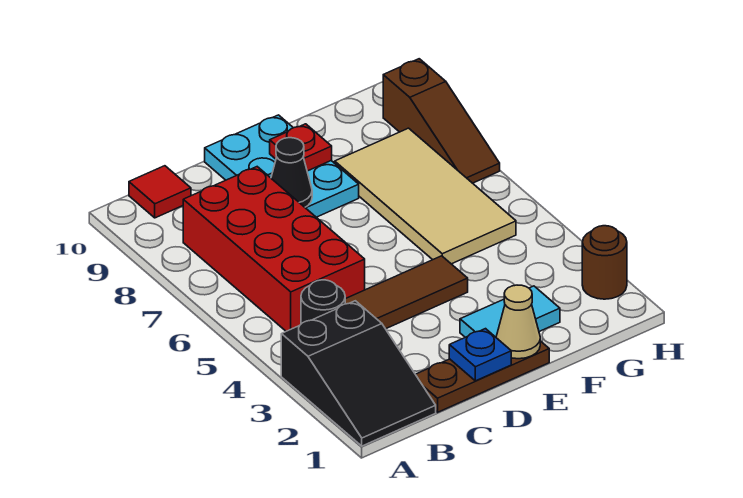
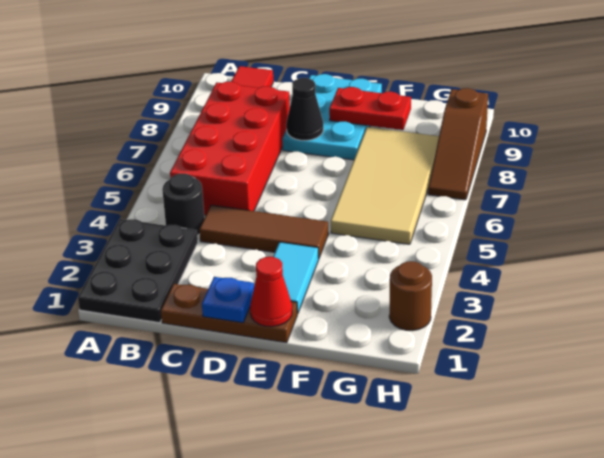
black slope A1:B3 level 1 top 3 -> black plate A1:B3 level 1
tan cone E1 level 2 -> red cone E1 level 2
cyan tile E2:F2 level 1 -> cyan tile E2:E3 level 1
red plate E9 level 2 -> red plate E9:F9 level 2

